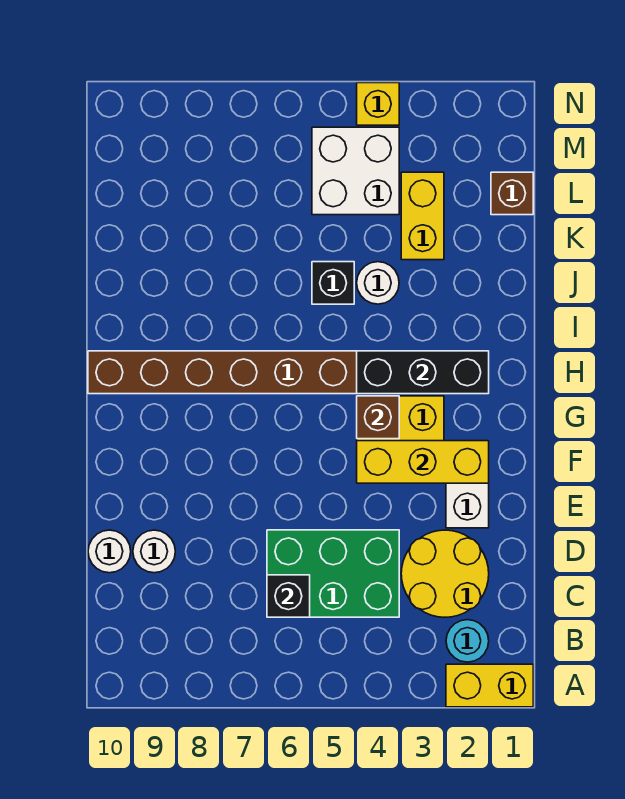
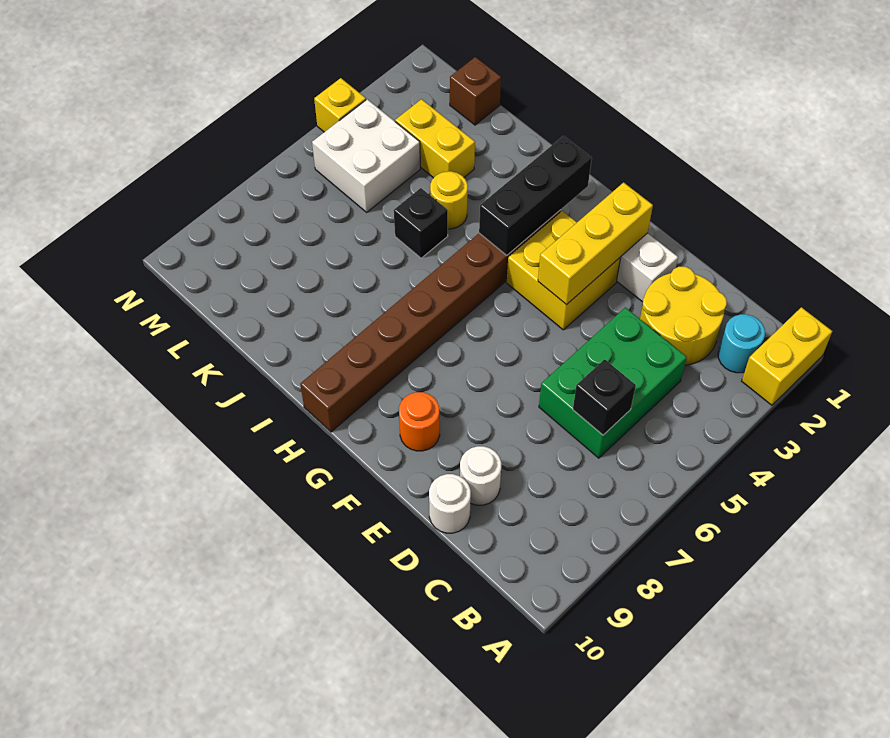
none -> orange round brick F9 level 1
brown brick G4 level 2 -> none
white round brick J4 level 1 -> yellow round brick J4 level 1

